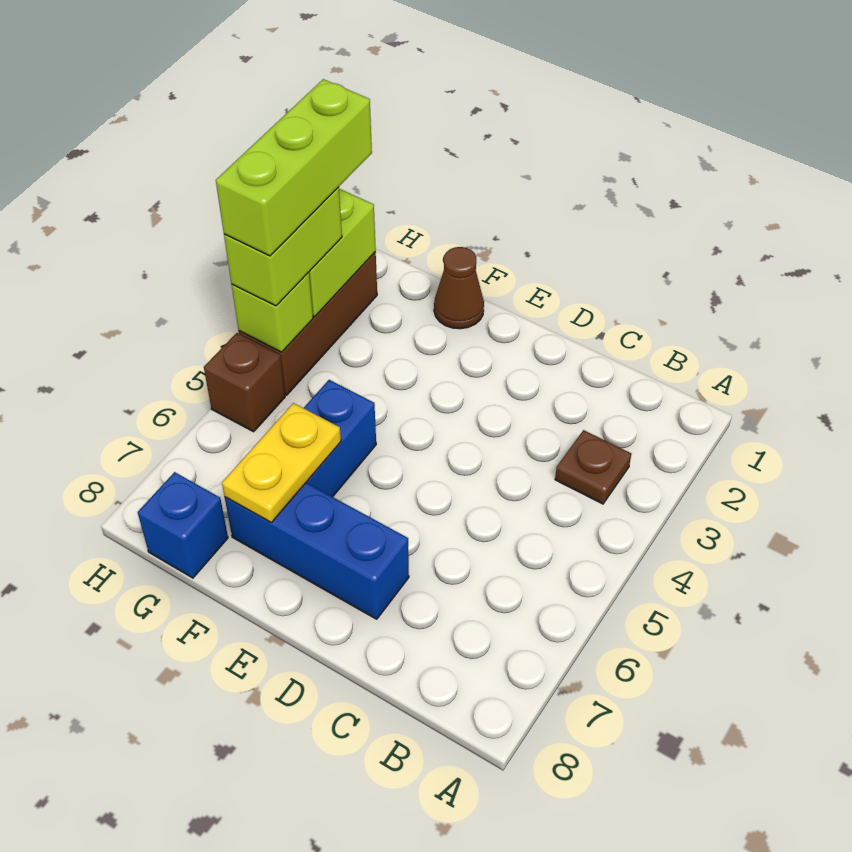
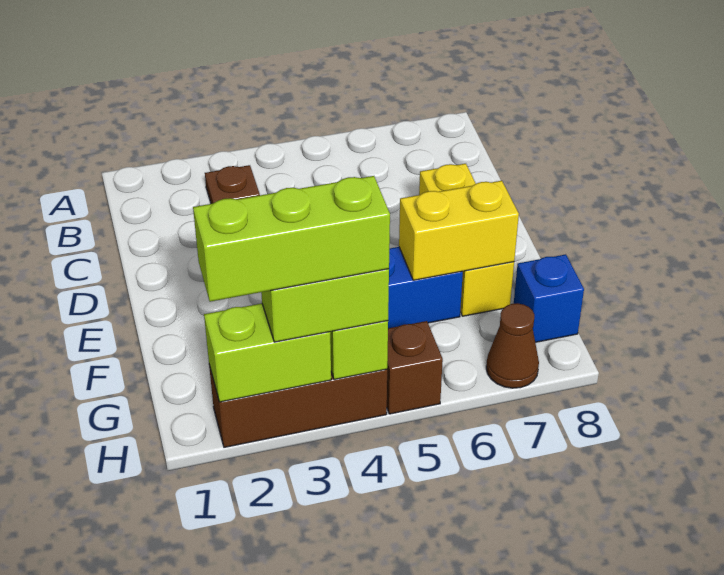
blue brick D7:F7 level 1 -> yellow brick D7:F7 level 1
brown cone F1 level 1 -> brown cone H7 level 1
yellow plate F6:F7 level 2 -> yellow brick F6:F7 level 2

